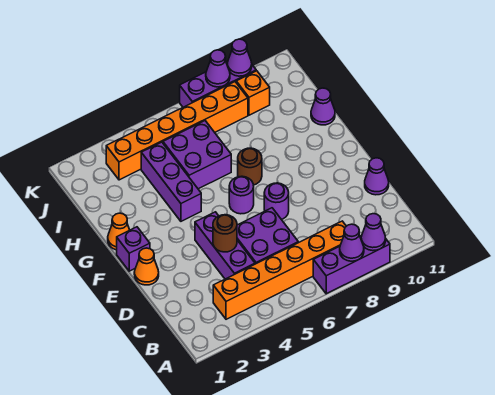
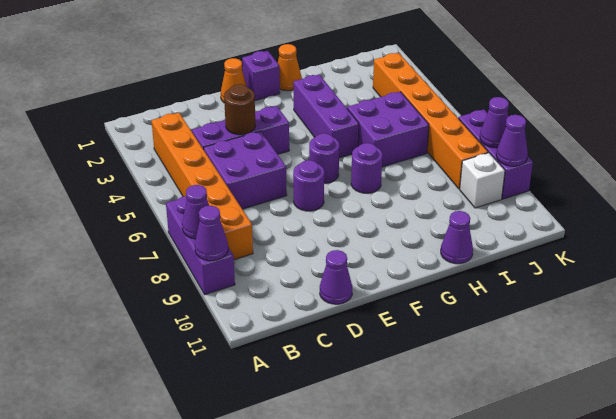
purple brick G4:I4 level 1 -> purple brick G3:G5 level 1
brown round brick G7 level 1 -> purple round brick G7 level 1
orange brick J9 level 1 -> white brick J9 level 1

